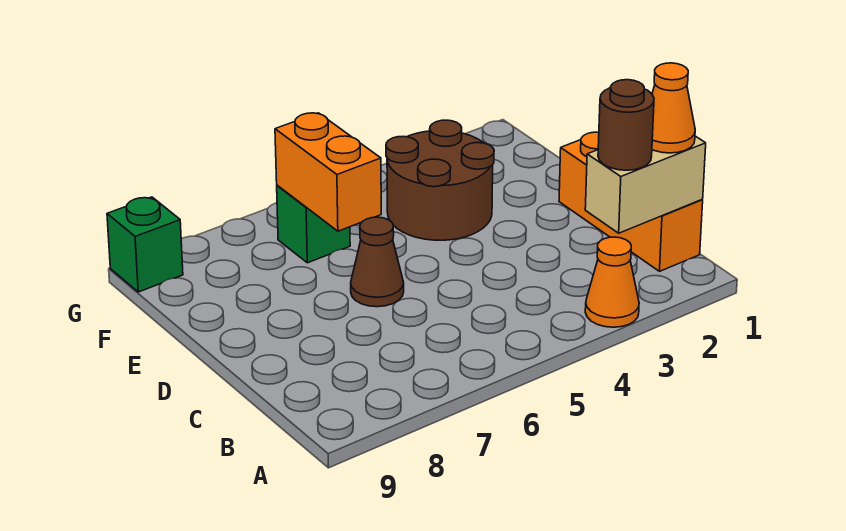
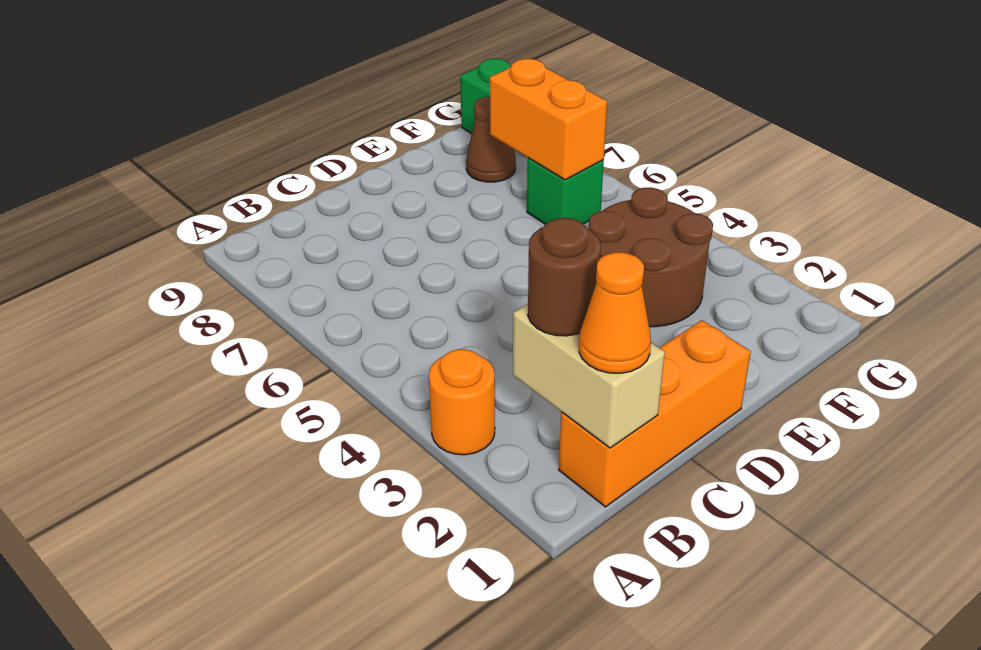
orange cone A3 level 1 -> orange round brick A3 level 1
brown cone D6 level 1 -> brown cone F8 level 1
orange brick E6:F6 level 2 -> orange brick F6:F7 level 2

